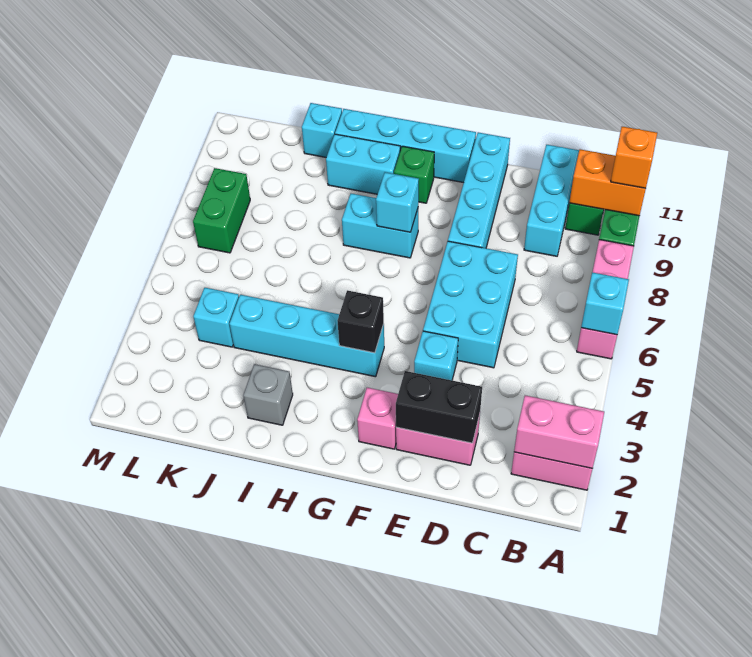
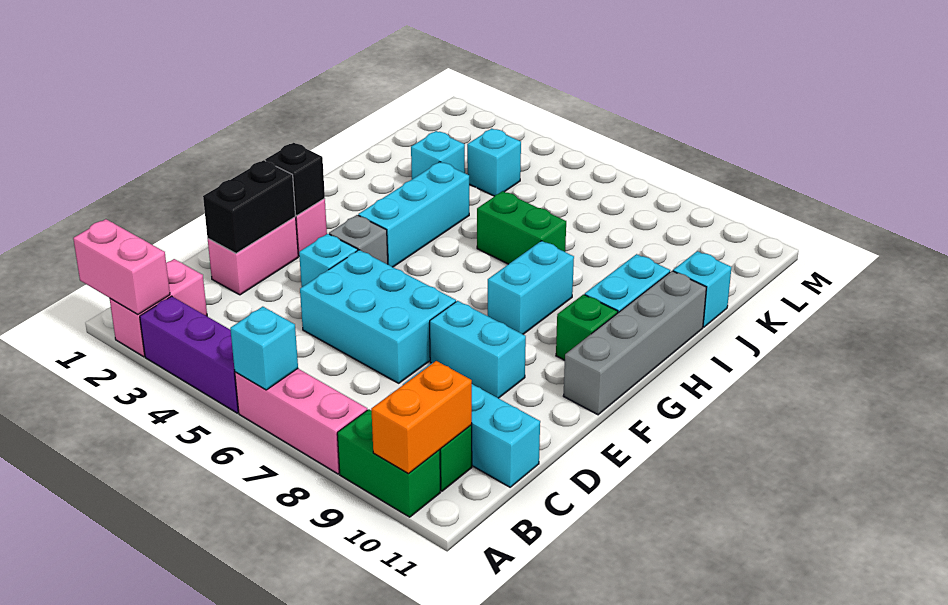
pink brick A2:B2 level 2 -> pink brick A1:A2 level 2
none -> purple brick A3:A5 level 1
orange brick A10 level 3 -> none
cyan brick E8:E11 level 1 -> cyan brick E8:E9 level 1
cyan brick F11:I11 level 1 -> grey brick F11:I11 level 1
cyan brick G4:J4 level 1 -> cyan brick G4:I4 level 1
black brick G4 level 2 -> black brick F2 level 2
cyan brick G8 level 2 -> cyan brick J3 level 1
grey brick I2 level 1 -> grey brick F4 level 1
green brick L7:L8 level 1 -> green brick I6:I7 level 1

